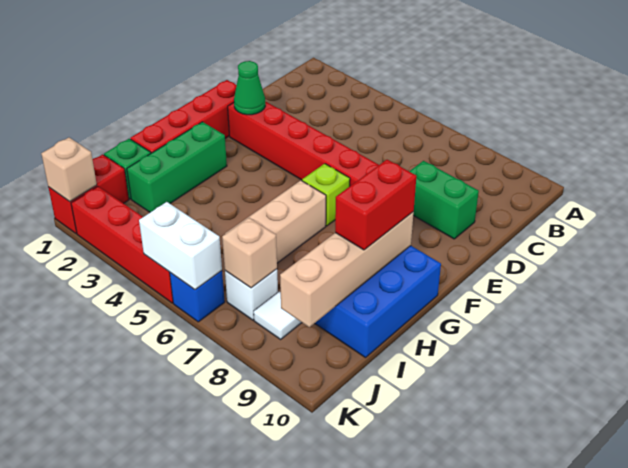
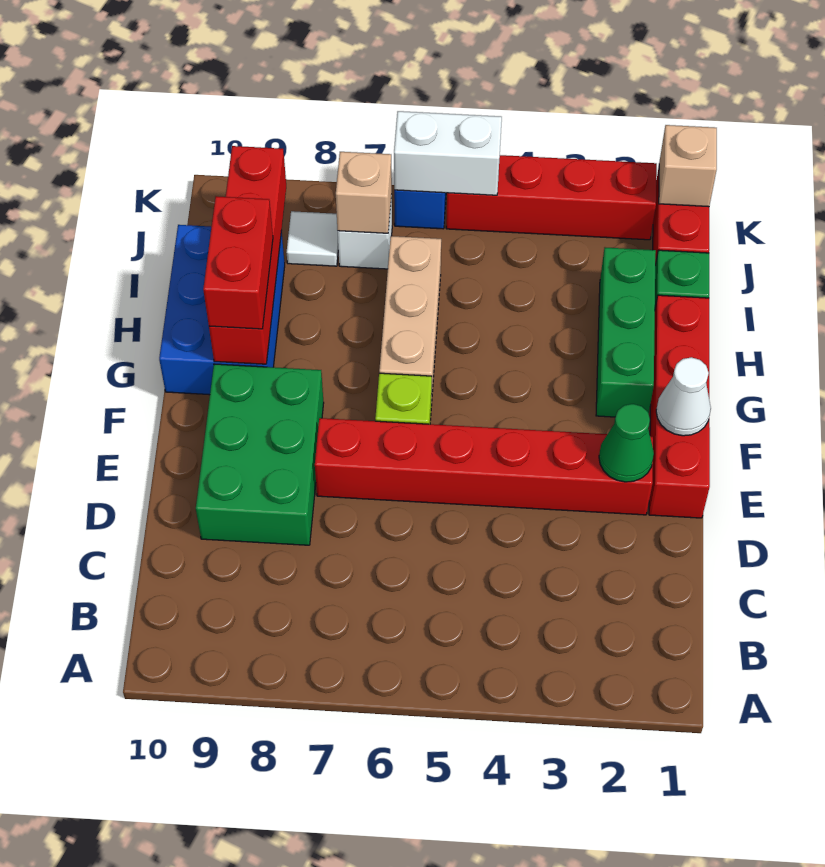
green brick D8:D9 level 1 -> green brick D8:F9 level 1
none -> white cone F1 level 2
tan brick G9:J9 level 2 -> red brick G9:J9 level 2

